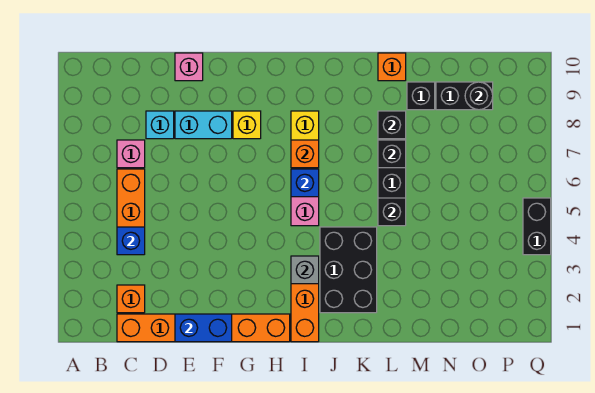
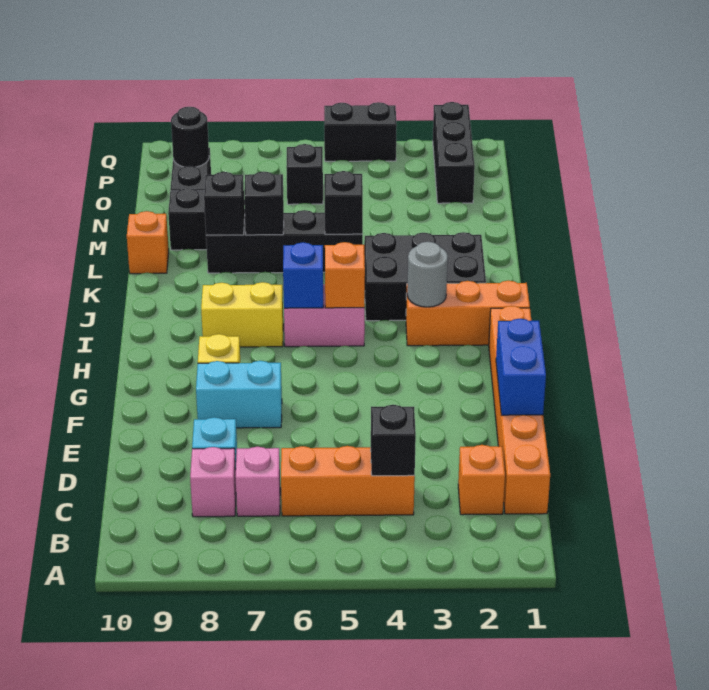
blue brick C4 level 2 -> black brick C4 level 2
cyan brick E8:F8 level 1 -> cyan brick F7:F8 level 1
pink brick E10 level 1 -> pink brick C8 level 1
grey brick I3 level 2 -> grey round brick I3 level 2
orange brick I7 level 2 -> orange brick I5 level 2
none -> black brick O2:Q2 level 1
none -> black brick O6 level 1

